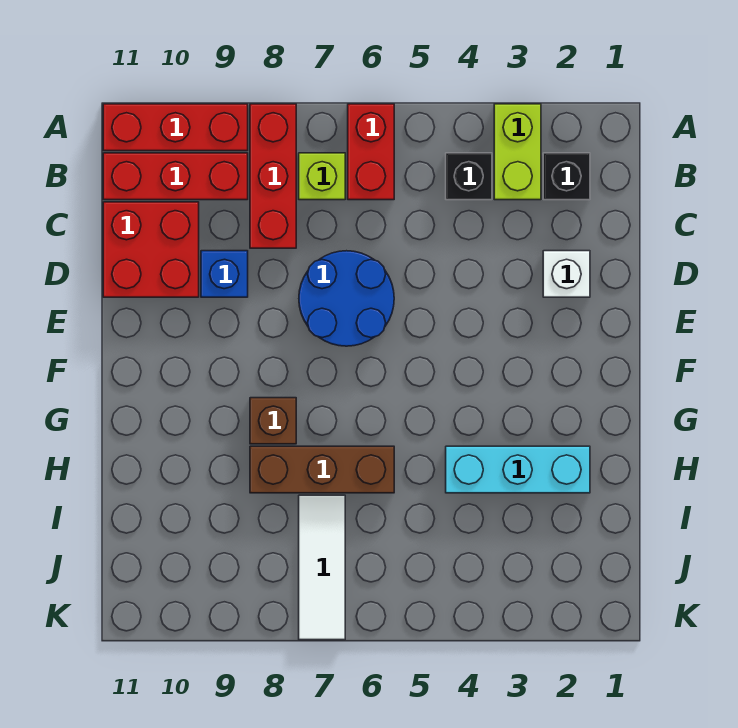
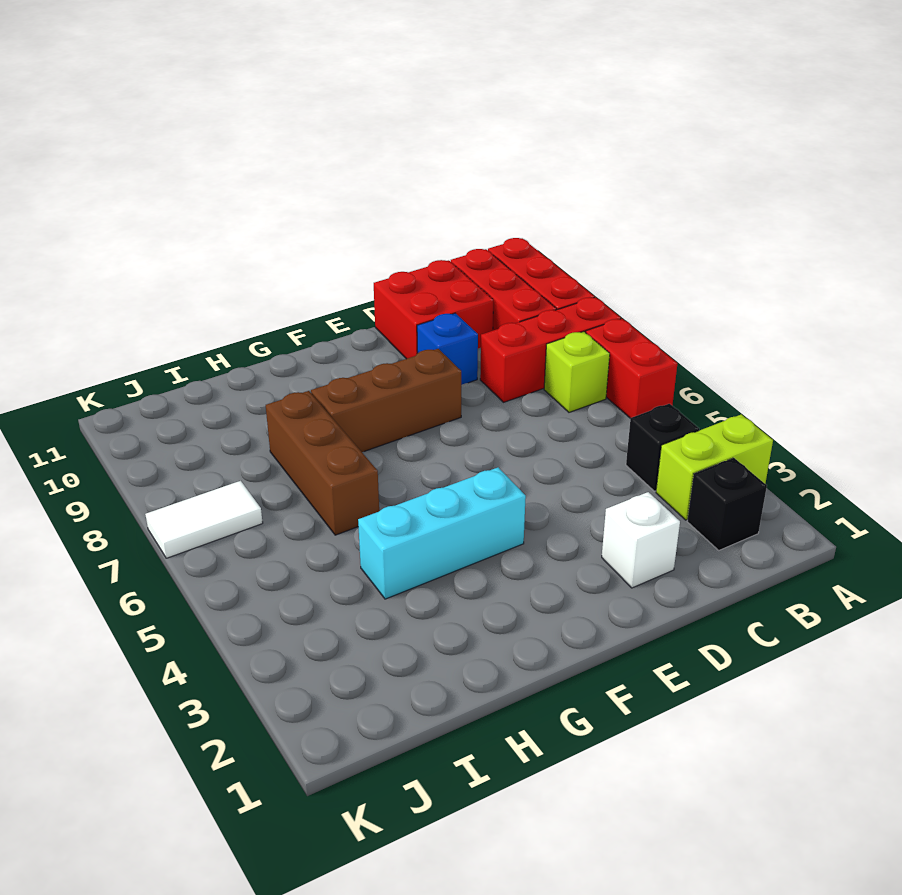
red brick A6:B6 level 1 -> red brick A6:A7 level 1
blue round brick D6:E7 level 1 -> none
brown brick G8 level 1 -> brown brick E8:G8 level 1
cyan brick H2:H4 level 1 -> cyan brick F4:H4 level 1
white tile I7:K7 level 1 -> white tile J7:K7 level 1

